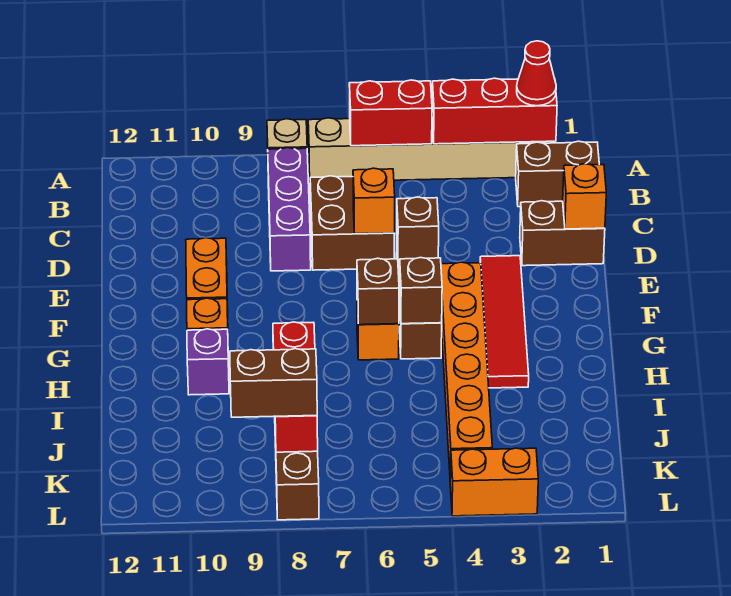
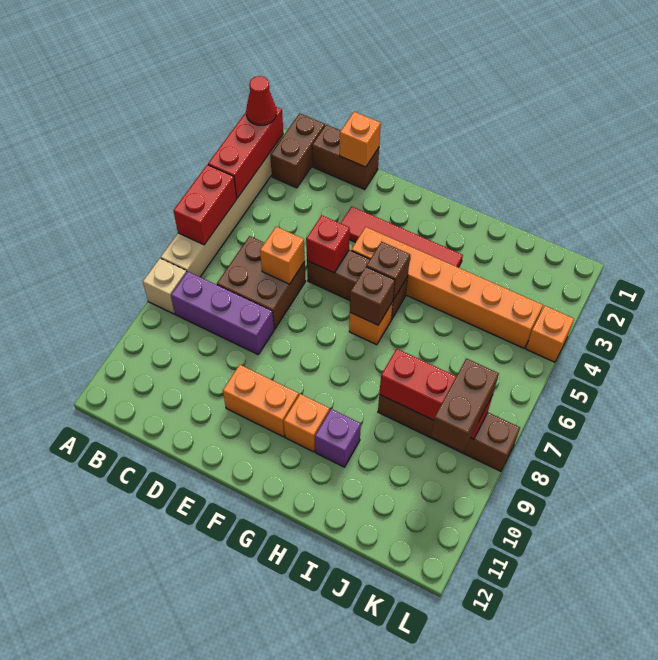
brown brick D1:D2 level 1 -> brown brick C1:D1 level 1
brown brick E5 level 2 -> red brick E5 level 2
orange brick L3:L4 level 1 -> orange brick L4 level 1

